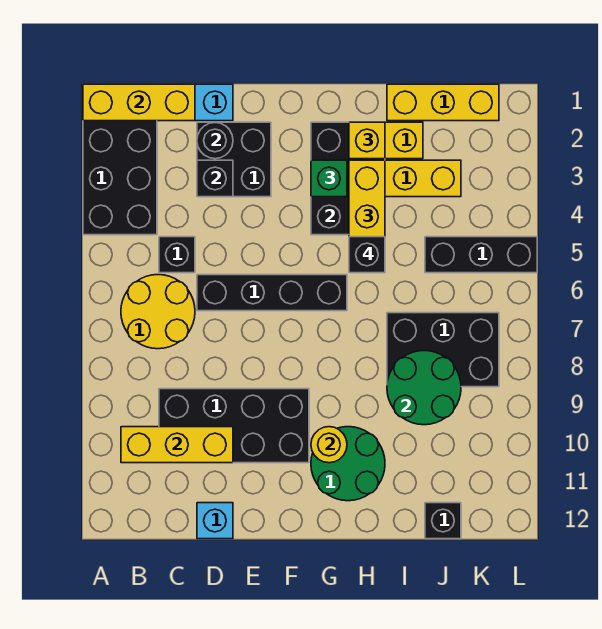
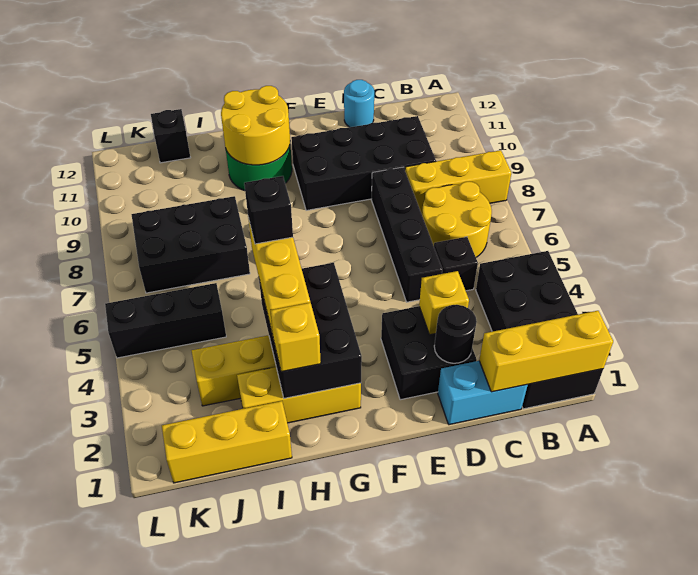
yellow brick B10:D10 level 2 -> yellow brick A8:C8 level 1
black brick D3 level 2 -> yellow brick D3 level 2
black brick D6:G6 level 1 -> black brick D5:D8 level 1
cyan brick D12 level 1 -> cyan round brick D12 level 1
green brick G3 level 3 -> none
yellow round brick G10 level 2 -> yellow round brick G10:H11 level 2
green round brick I8:J9 level 2 -> none

